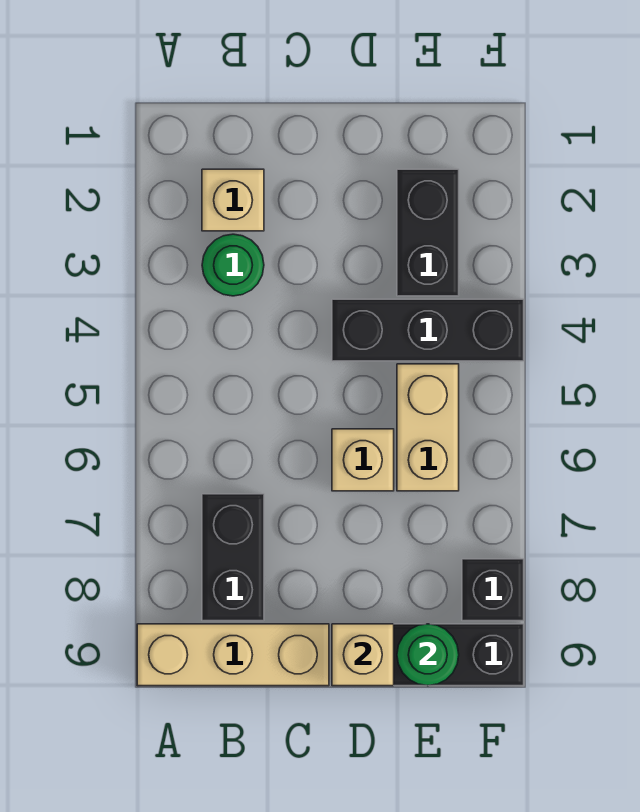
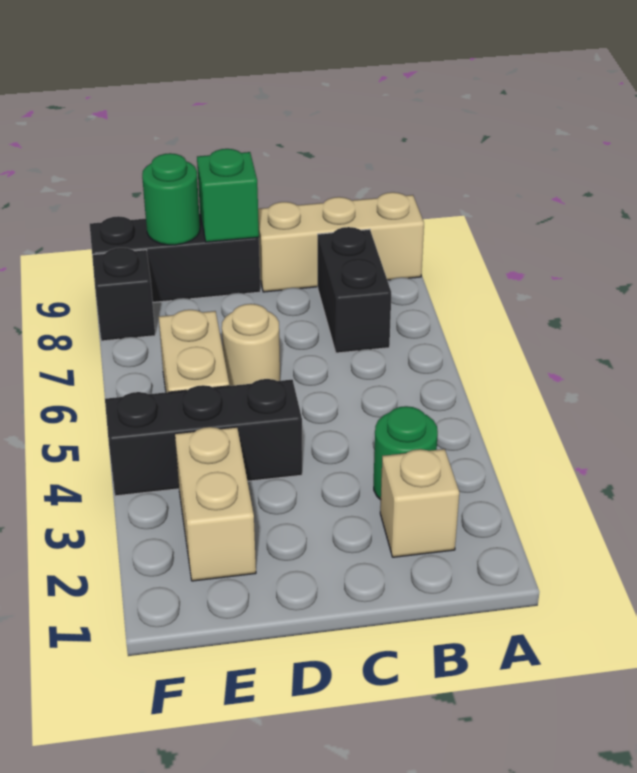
tan brick D6 level 1 -> tan round brick D6 level 1
tan brick D9 level 2 -> green brick D9 level 2
black brick E2:E3 level 1 -> tan brick E2:E3 level 1

